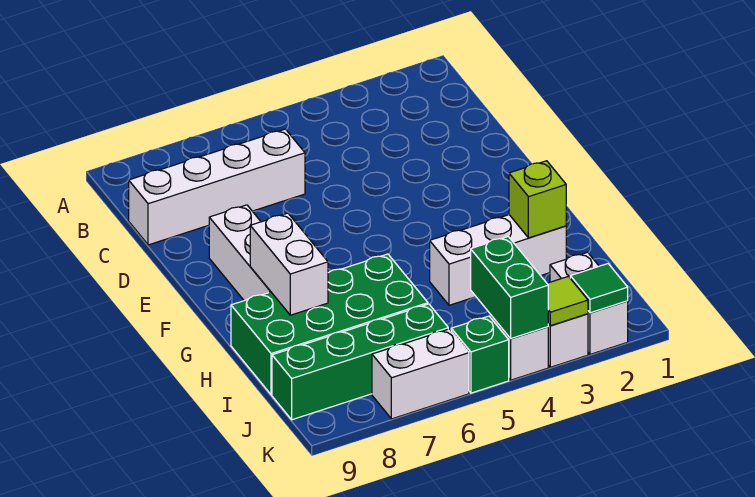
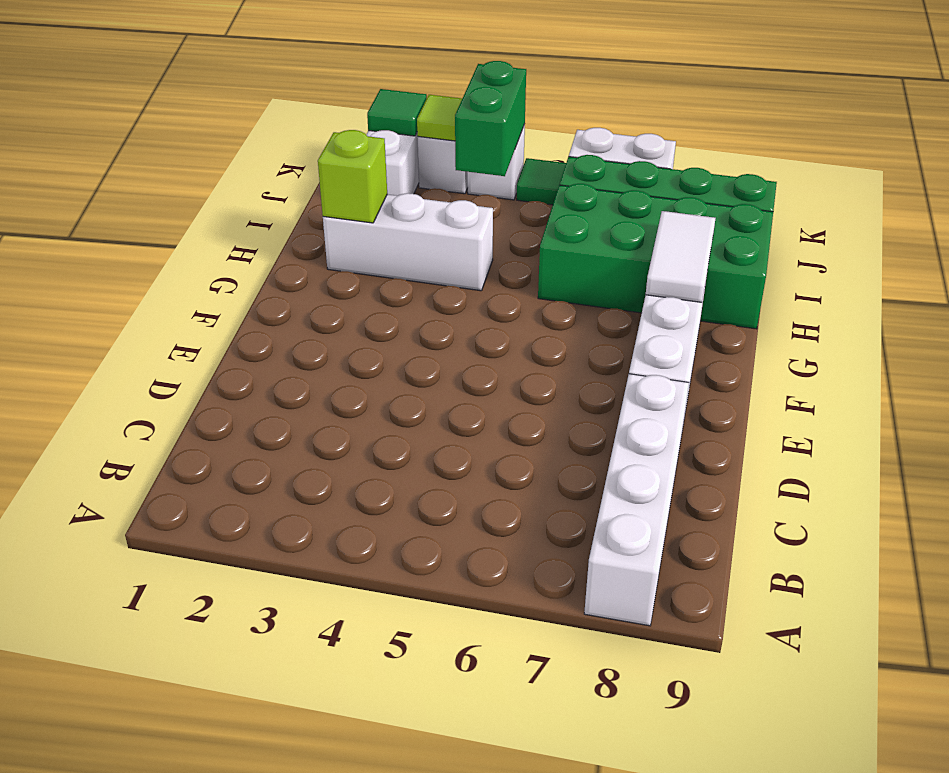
white brick C6:C9 level 1 -> white brick A8:D8 level 1
white brick G8:H8 level 2 -> white tile G8:H8 level 2
green brick K5 level 1 -> green tile K5 level 1

